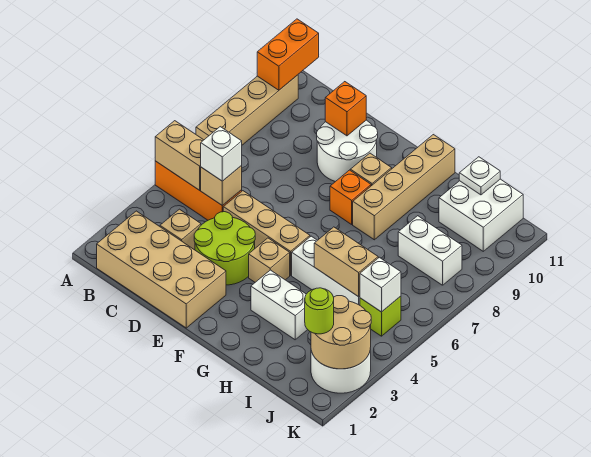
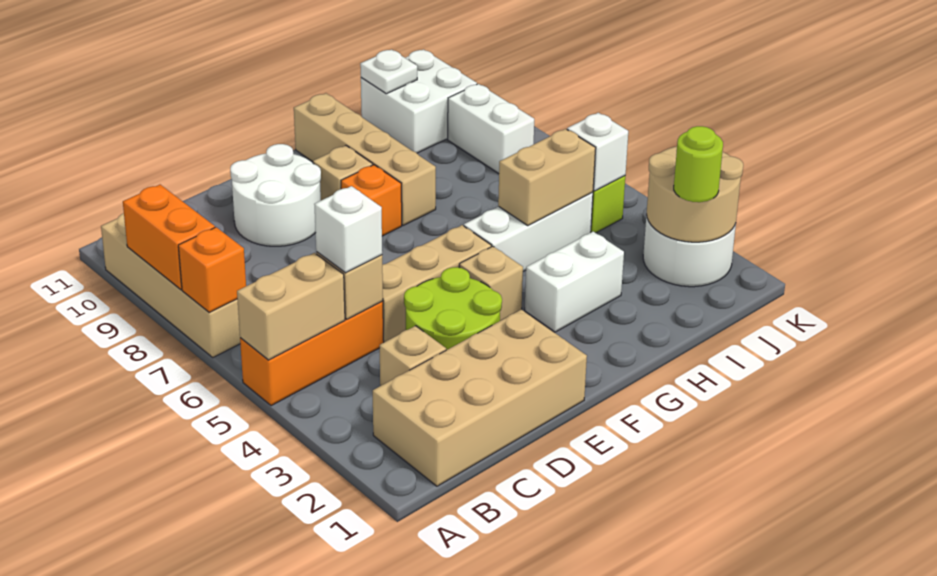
orange brick A10:A11 level 2 -> orange brick A8:A9 level 2
orange brick D10 level 2 -> orange brick A7 level 2
white brick I8:J8 level 1 -> white brick J8:J9 level 1

